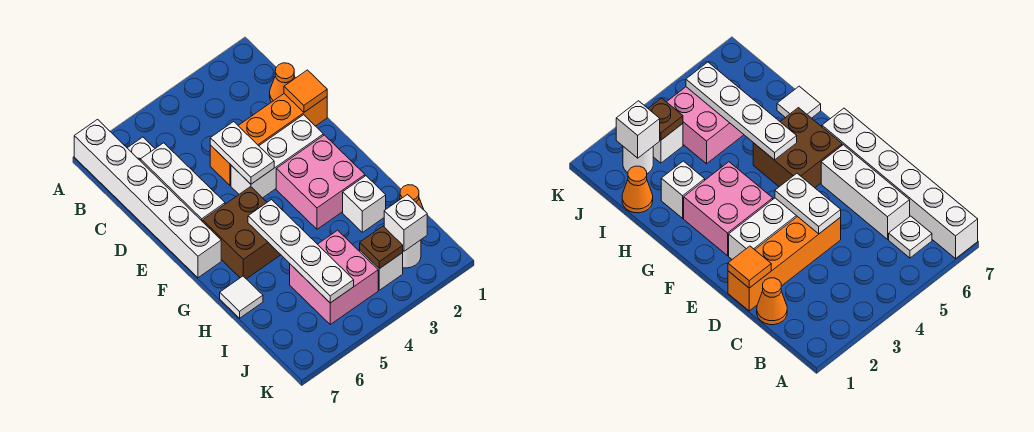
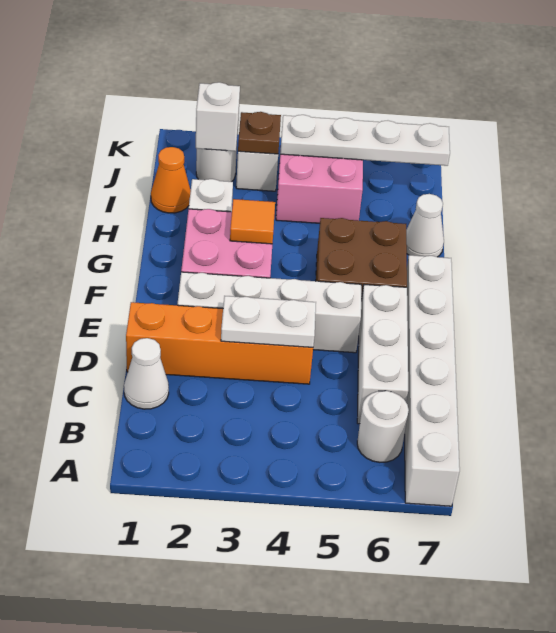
white plate B6 level 1 -> white round brick B6 level 1
orange cone C1 level 1 -> white cone C1 level 1
orange tile D1 level 2 -> orange tile G3 level 2
white plate D4:E4 level 2 -> white plate D3:D4 level 2
white brick E2:E4 level 1 -> white brick E2:E5 level 1
white plate G5:J5 level 2 -> white plate J4:J7 level 2
white tile H7 level 1 -> white cone H7 level 1

